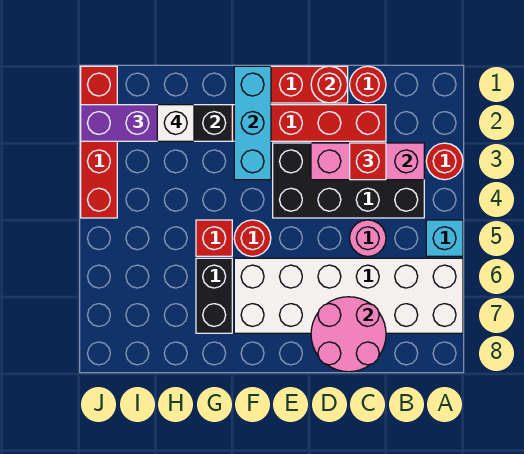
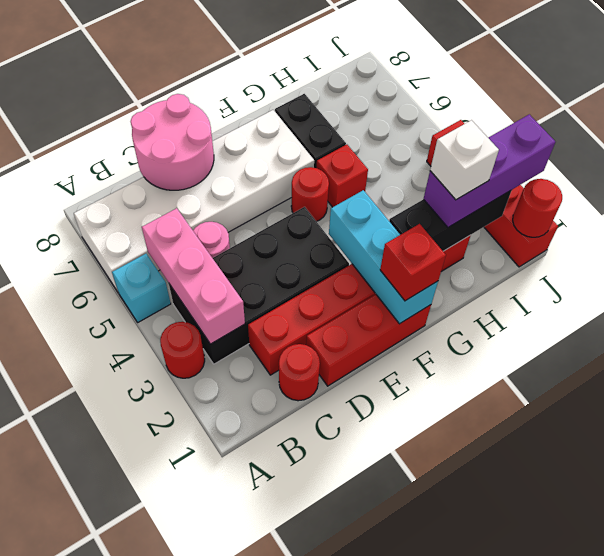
pink brick B3:D3 level 2 -> pink brick B3:B5 level 2
red brick C3 level 3 -> red brick F1 level 3
red round brick D1 level 2 -> red round brick J1 level 2

